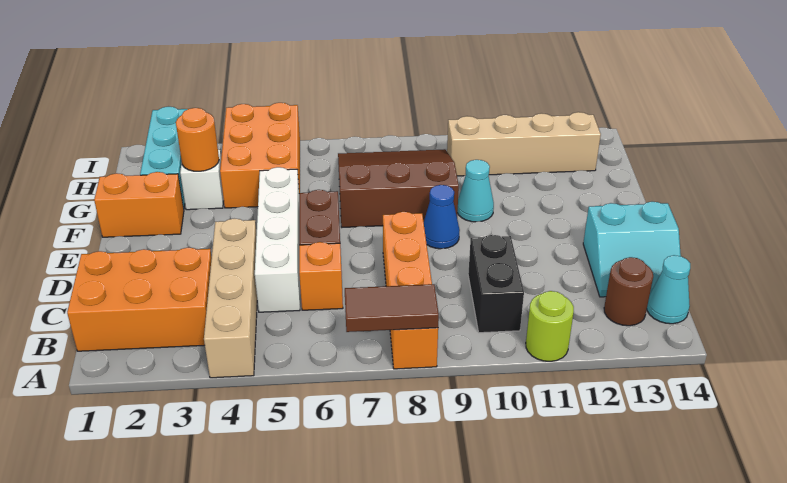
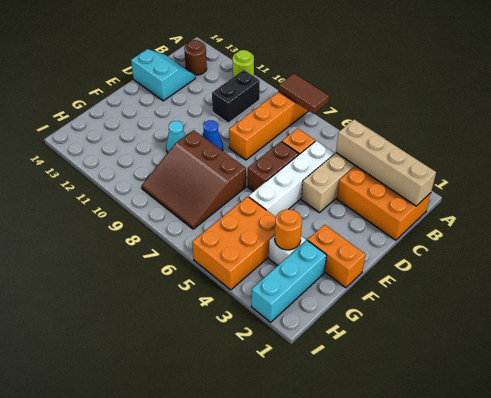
cyan cone B14 level 1 -> none
tan brick H10:H13 level 1 -> tan brick B1:B4 level 2

